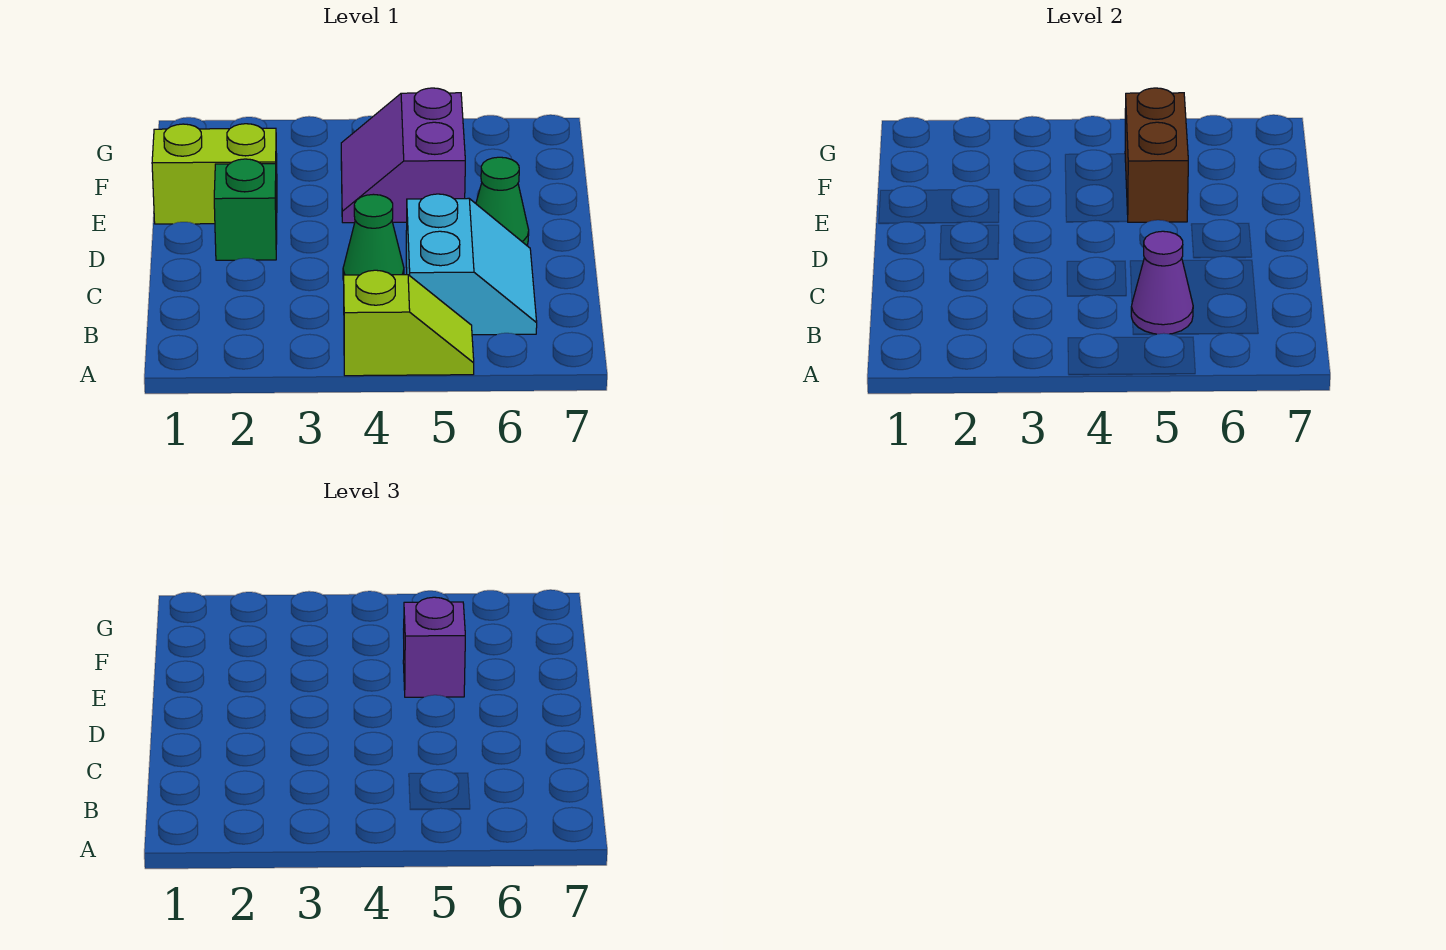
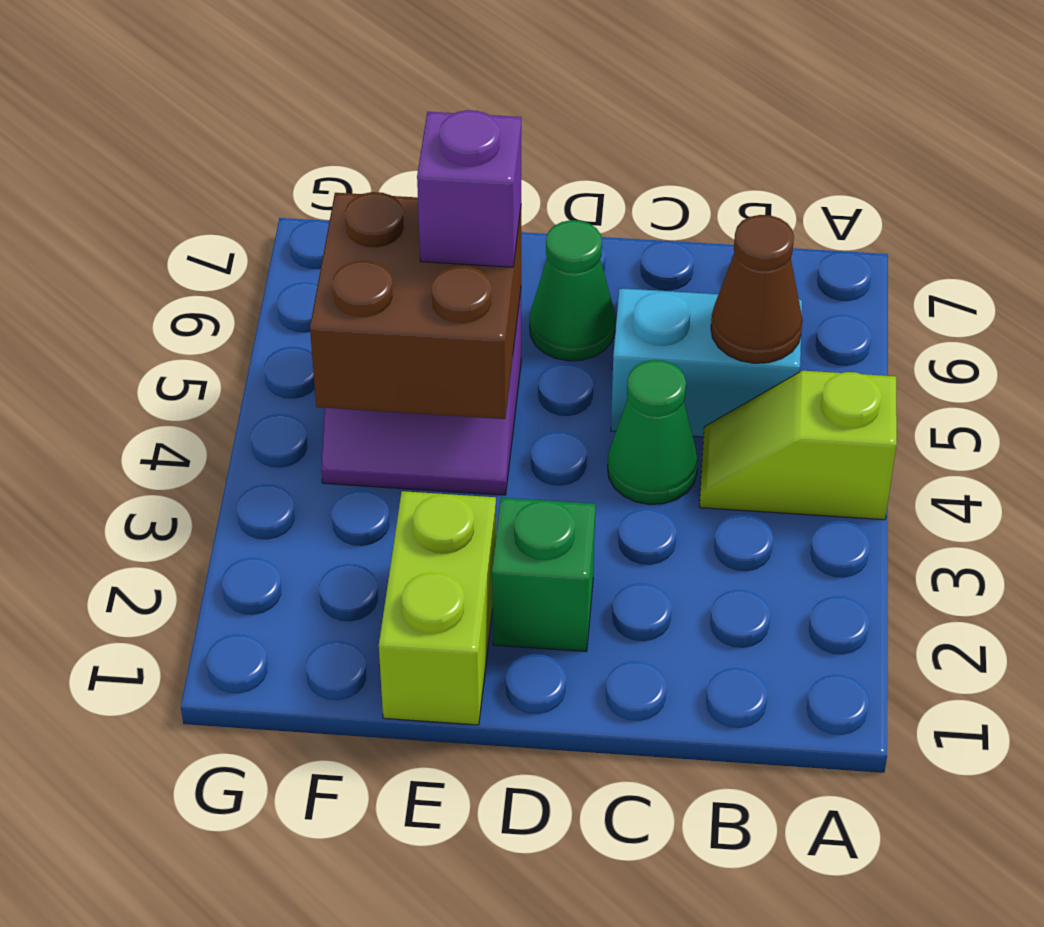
lime slope A4:A5 level 1 top 4 -> lime slope A4:B4 level 1 top A
purple cone B5 level 2 -> brown cone B5 level 2
brown brick E5:F5 level 2 -> brown brick E4:F5 level 2

